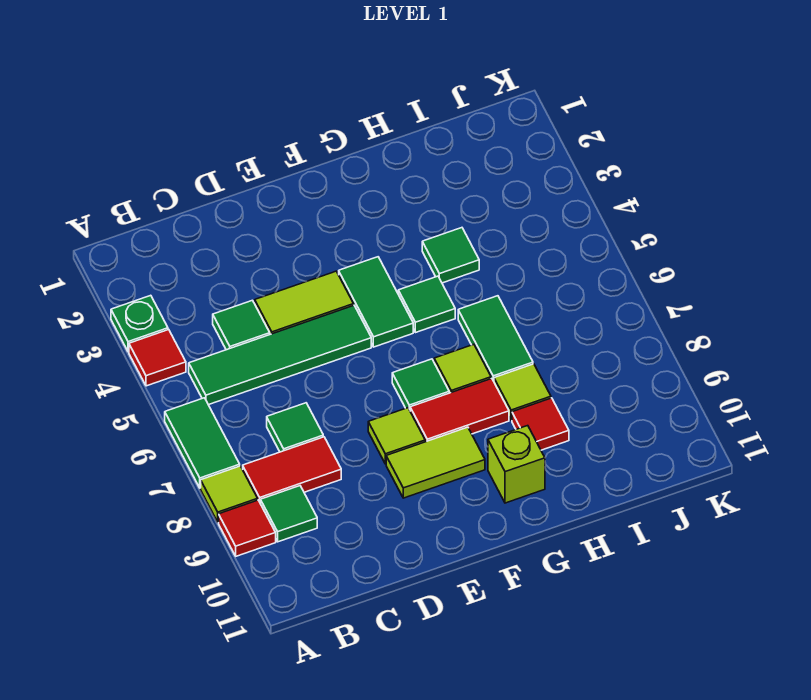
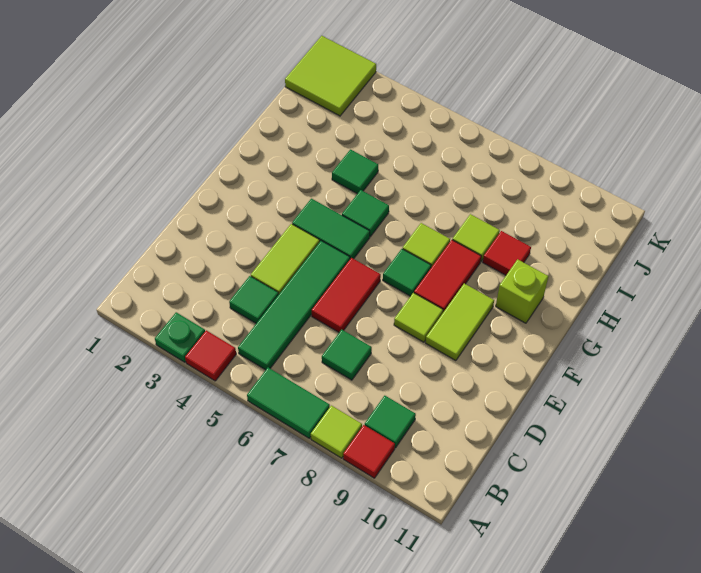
red tile B8:C8 level 1 -> red tile D6:E6 level 1
green tile H6:H7 level 1 -> none
none -> lime tile J1:K2 level 1

